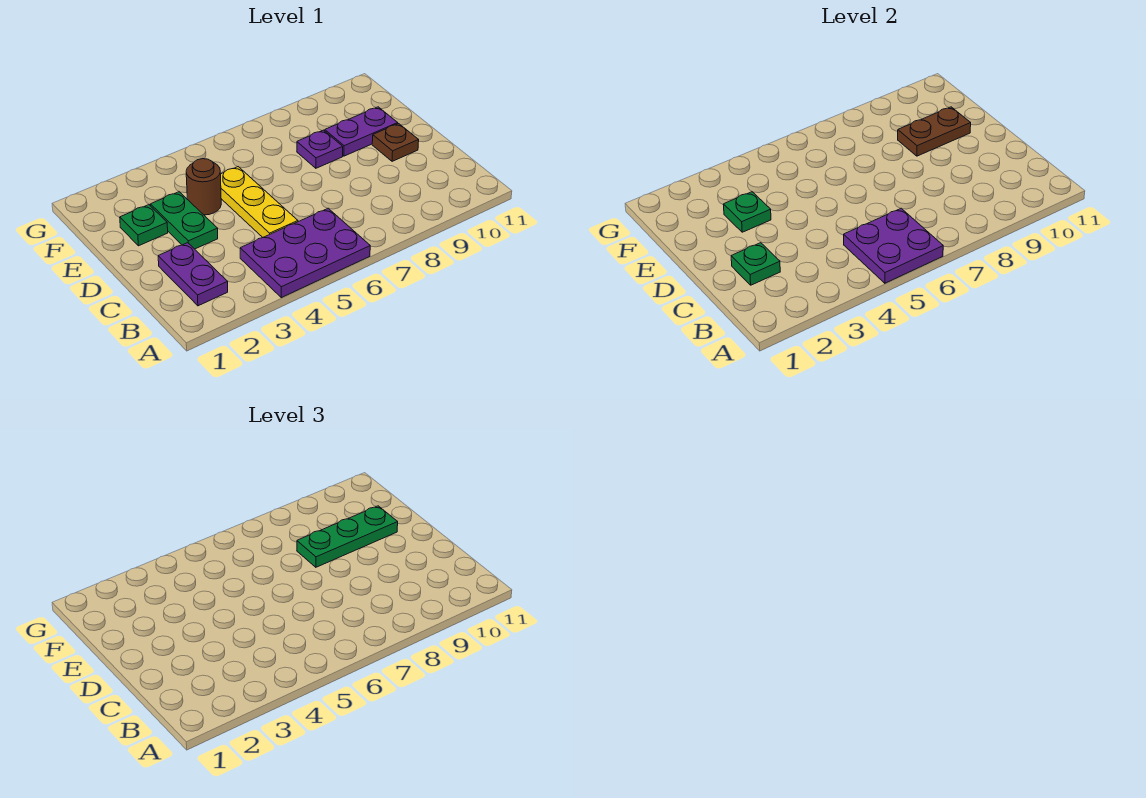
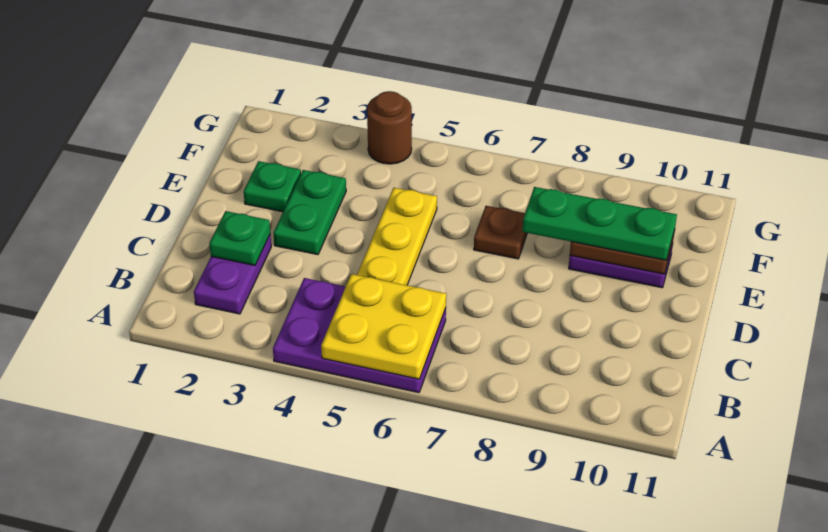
purple plate A5:B6 level 2 -> yellow plate A5:B6 level 2
brown plate D10 level 1 -> brown plate E7 level 1
green plate E3 level 2 -> none
brown round brick E4 level 1 -> brown round brick G4 level 1
purple plate E8 level 1 -> none

